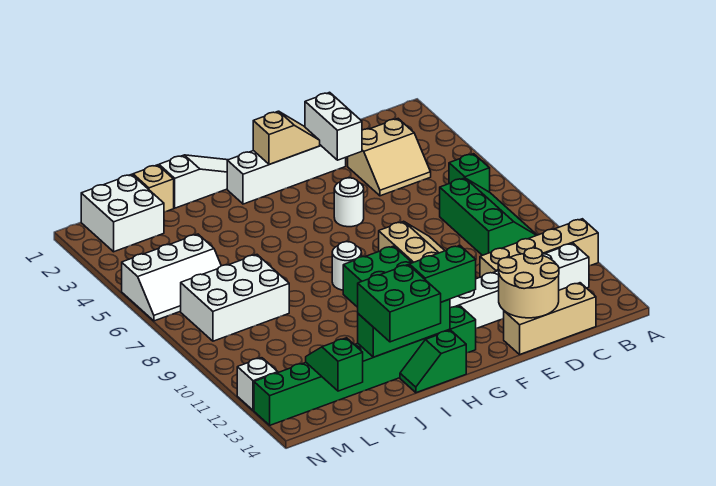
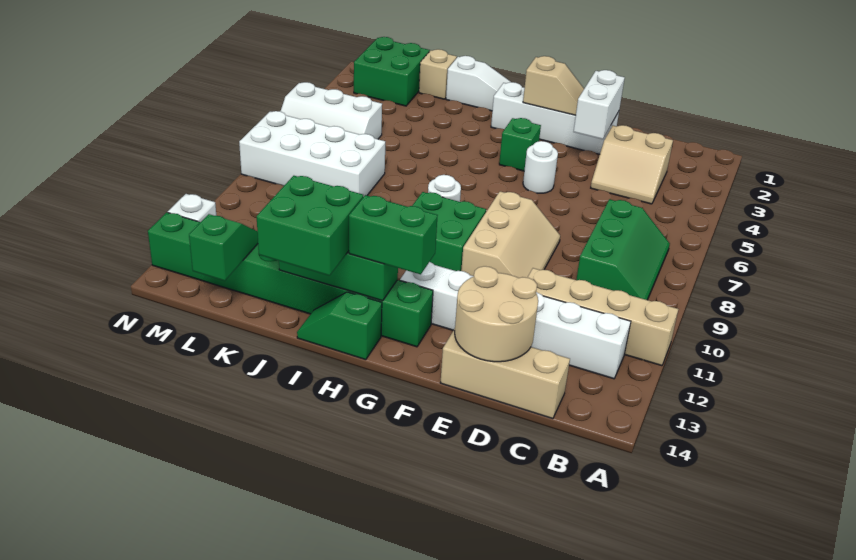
green brick B6 level 1 -> green brick G4 level 1
white brick K7:M8 level 1 -> white brick K7:N8 level 1
white brick L1:M2 level 1 -> green brick L1:M2 level 1

